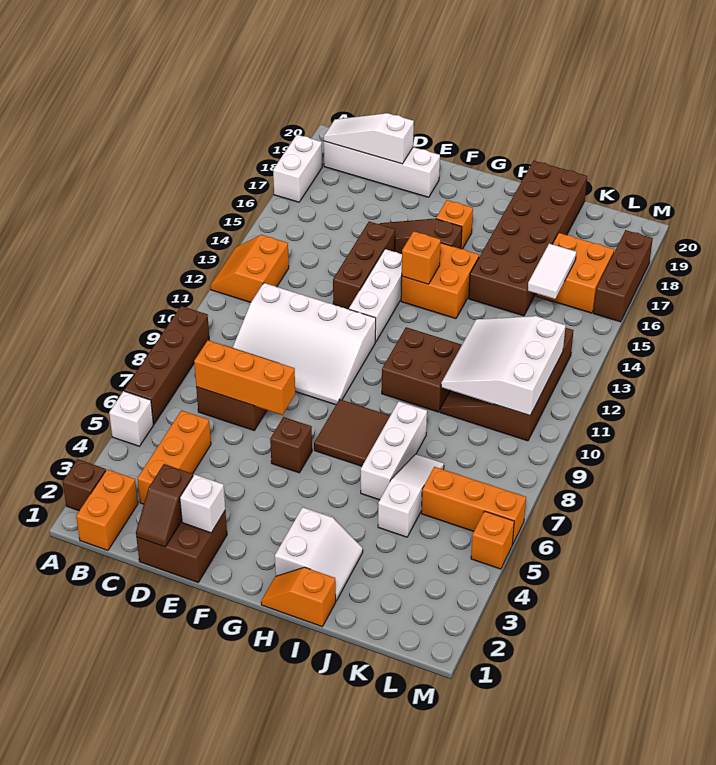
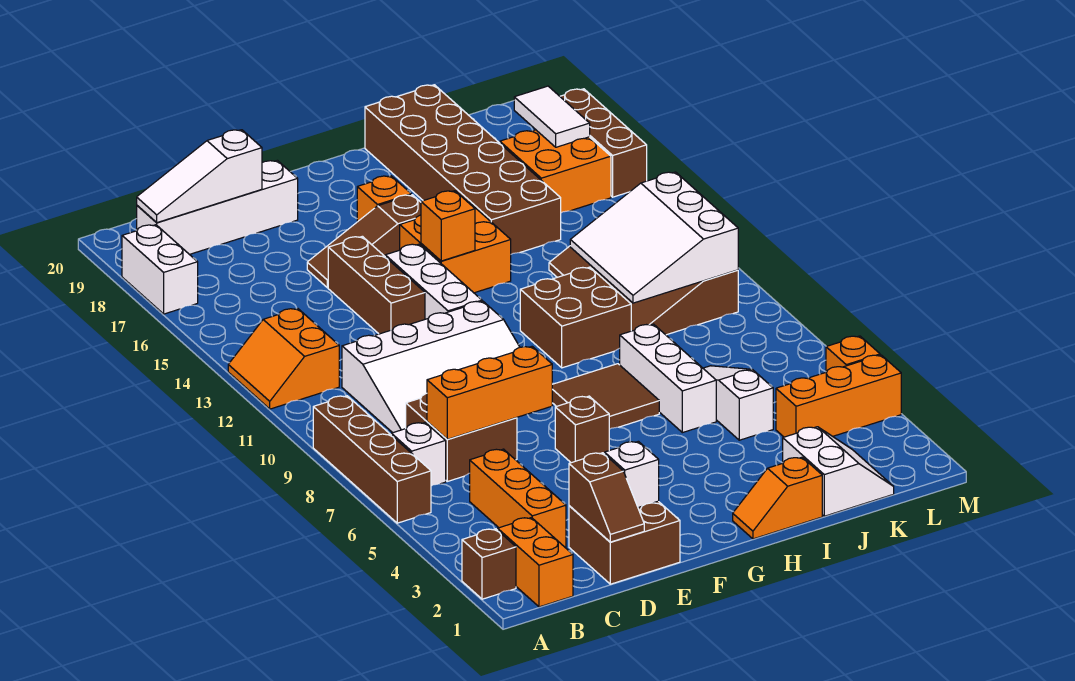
white brick A5 level 1 -> white brick B7 level 1
white slope H2:I3 level 1 top H -> white slope J1:K2 level 1 top J
orange brick K6:M6 level 1 -> orange brick K4:M4 level 1
white tile K15:K16 level 2 -> white tile L17:L18 level 2

